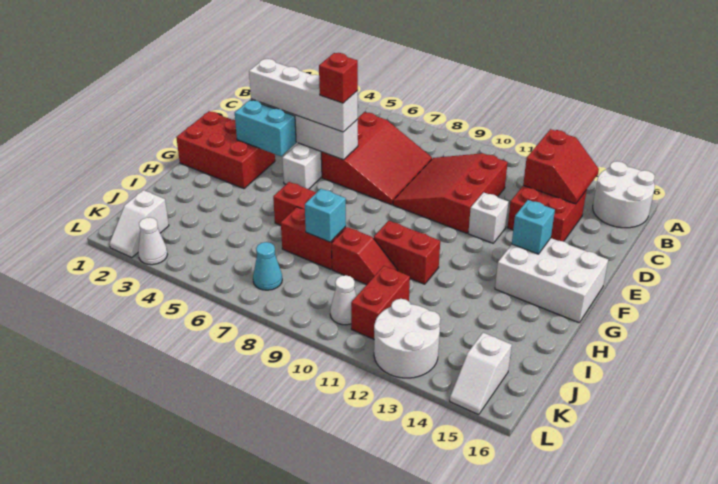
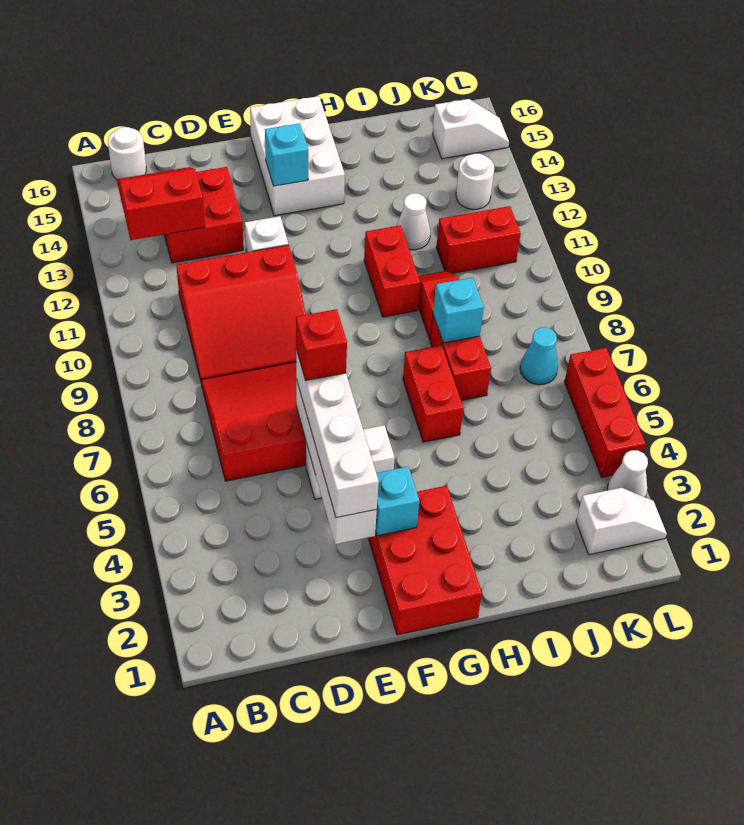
white round brick A15:B16 level 1 -> white round brick B16 level 1
cyan brick F3:F4 level 2 -> cyan brick F3 level 2
white cone K10 level 1 -> white cone I12 level 1
white round brick K12:L13 level 1 -> white round brick K13 level 1
none -> red brick L4:L6 level 1

